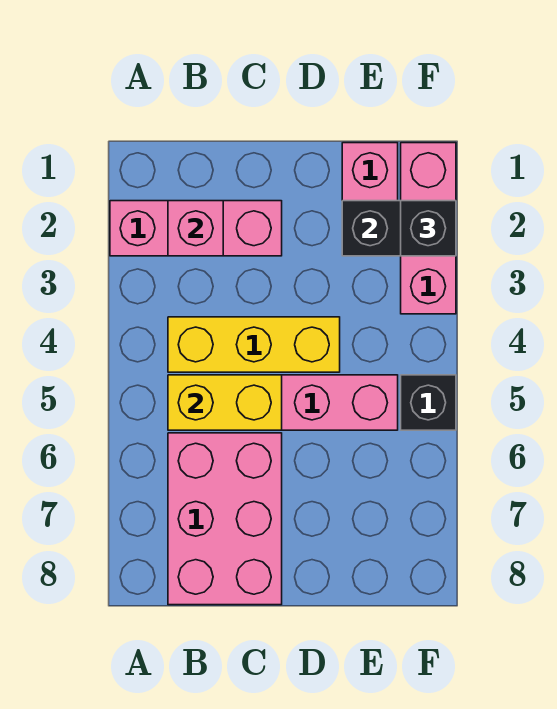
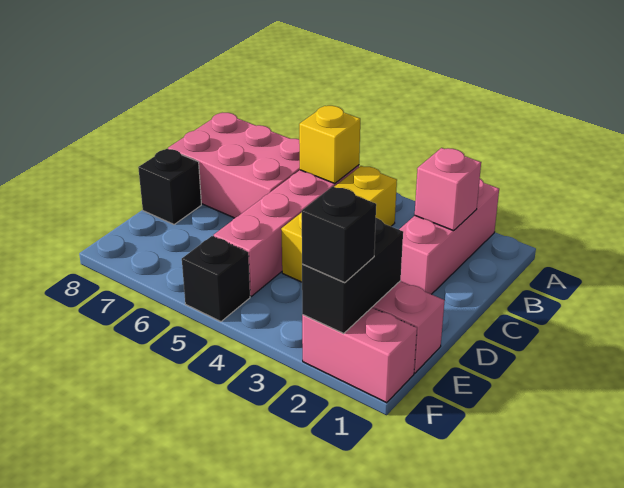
yellow brick B5:C5 level 2 -> yellow brick B5 level 2
none -> black brick D8 level 1
pink brick F1:F3 level 1 -> pink brick F1:F2 level 1

